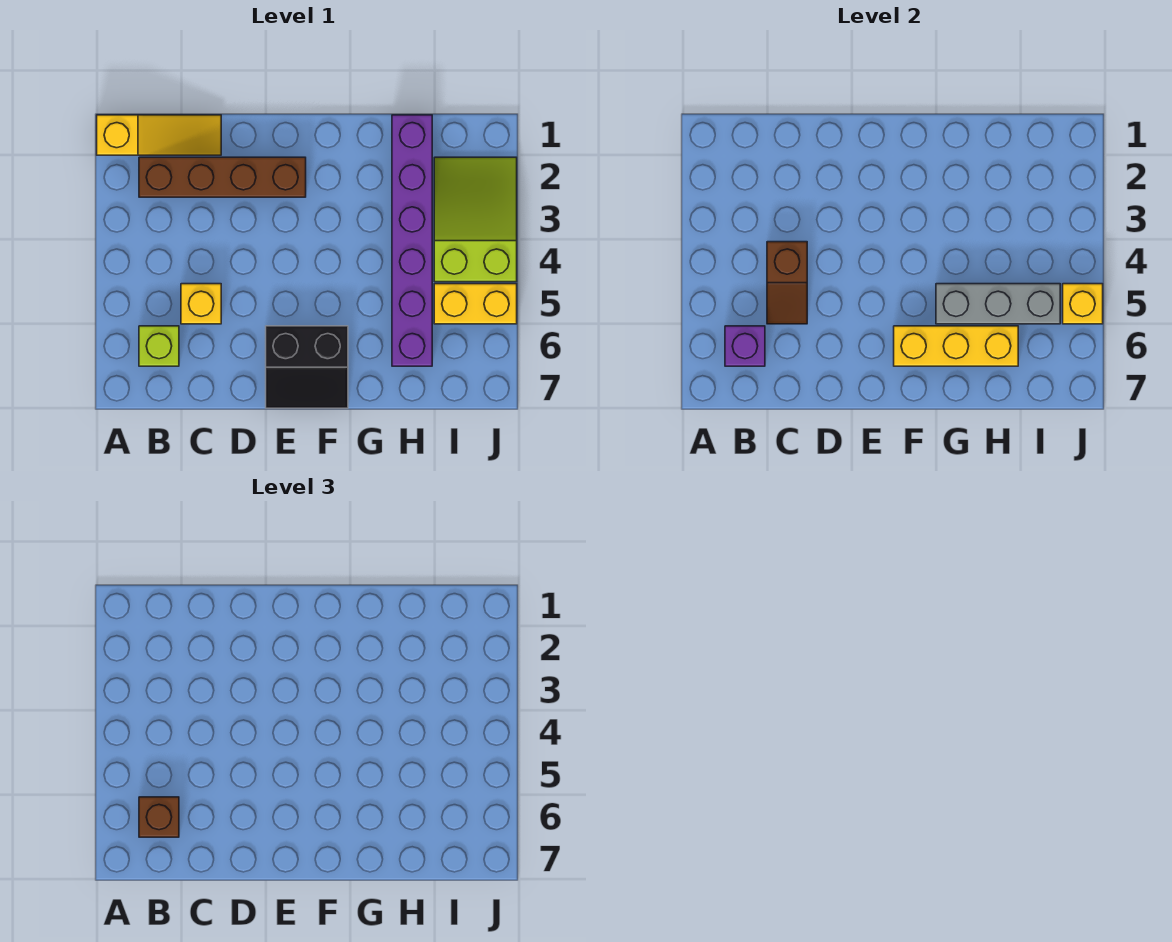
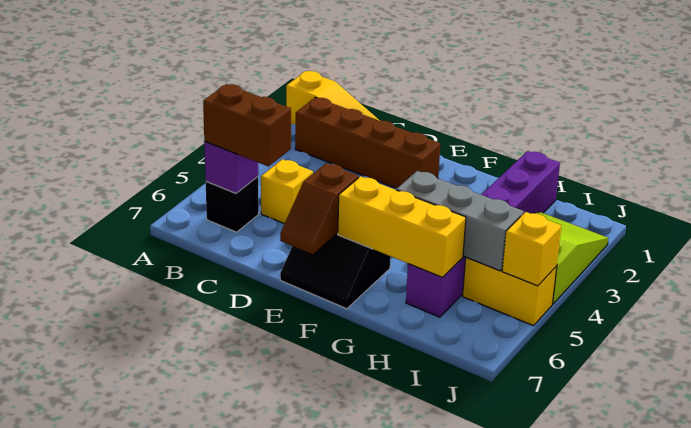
lime brick B6 level 1 -> black brick B6 level 1
brown brick B6 level 3 -> brown brick B6:C6 level 3
brown slope C4:C5 level 2 top 4 -> brown slope E6:E7 level 2 top 6

